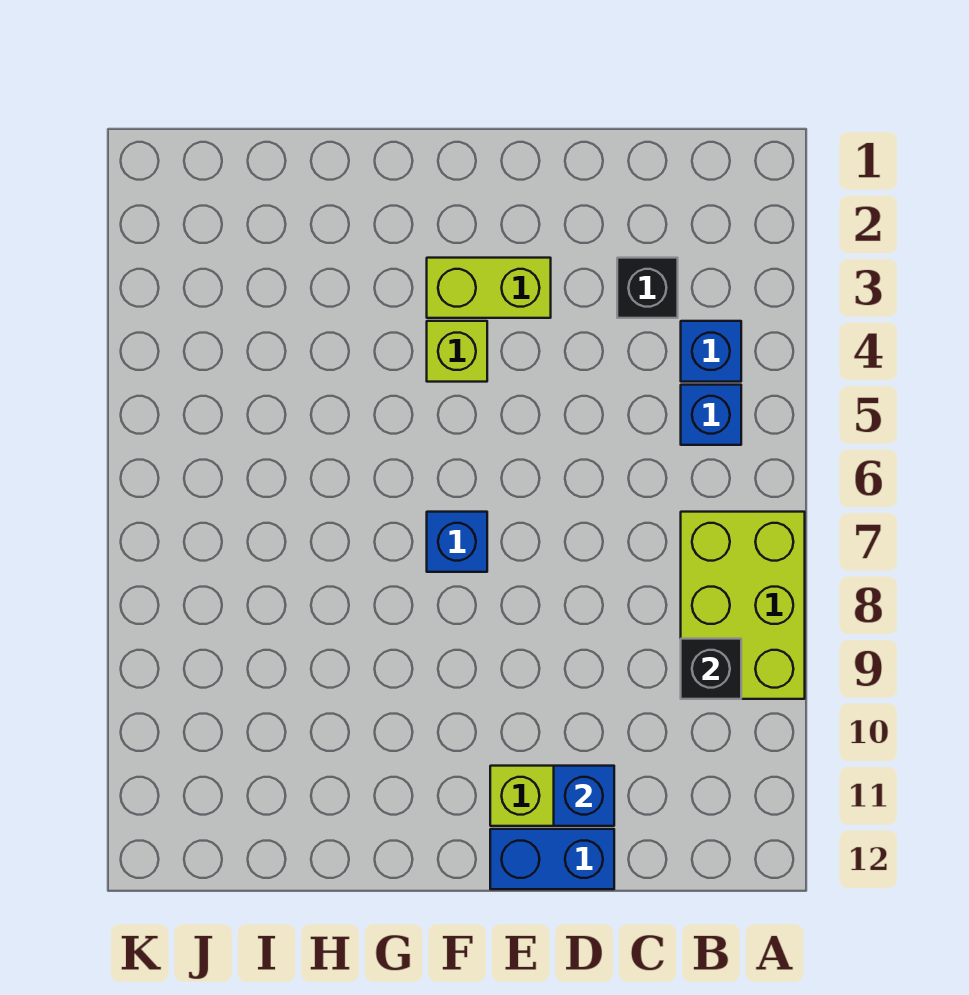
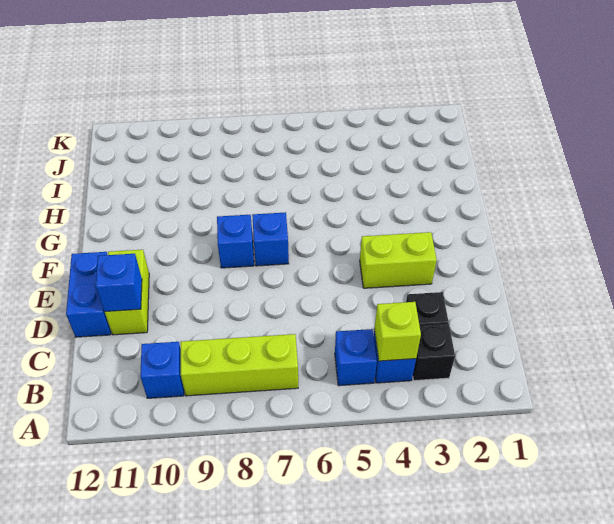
lime brick A7:B9 level 1 -> lime brick B7:B9 level 1
black brick B9 level 2 -> black brick B3 level 1
none -> blue brick B10 level 1
lime brick E3:F3 level 1 -> lime brick E3:E4 level 1
lime brick F4 level 1 -> lime brick B4 level 2
none -> blue brick F8 level 1

